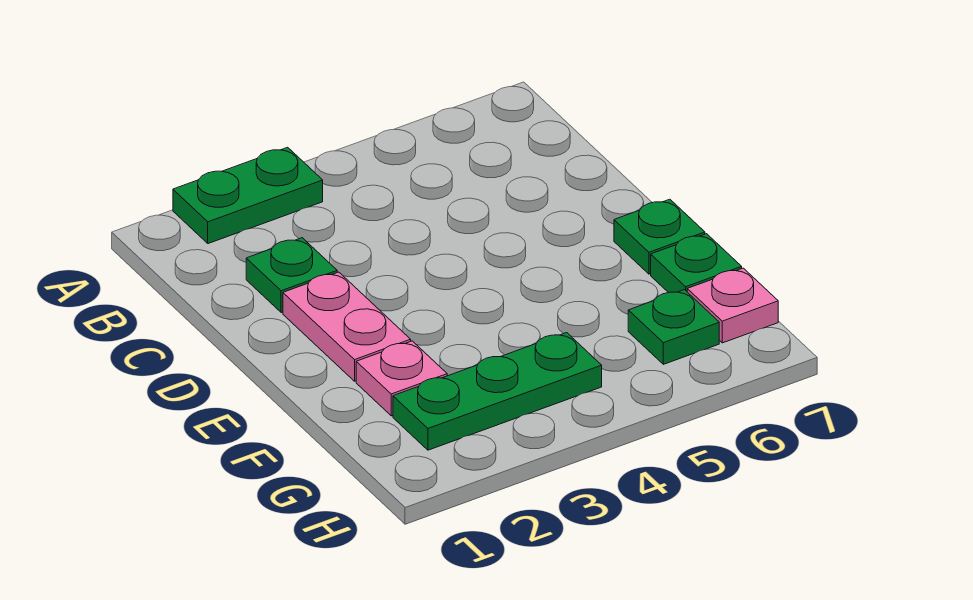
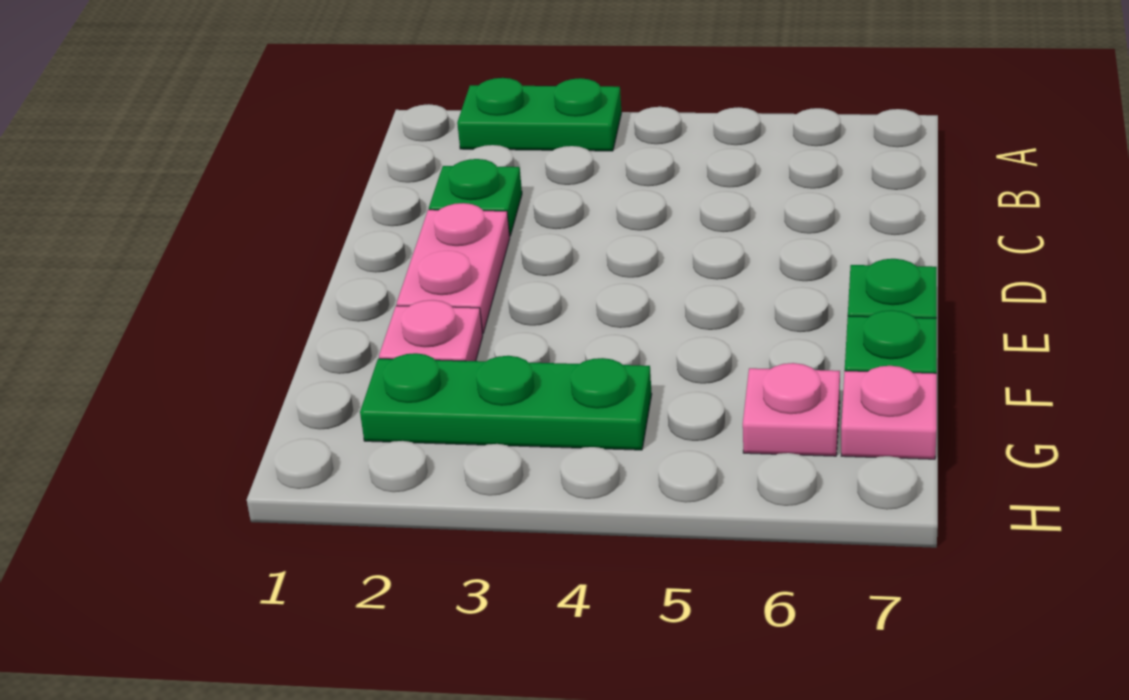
green plate G6 level 1 -> pink plate G6 level 1

